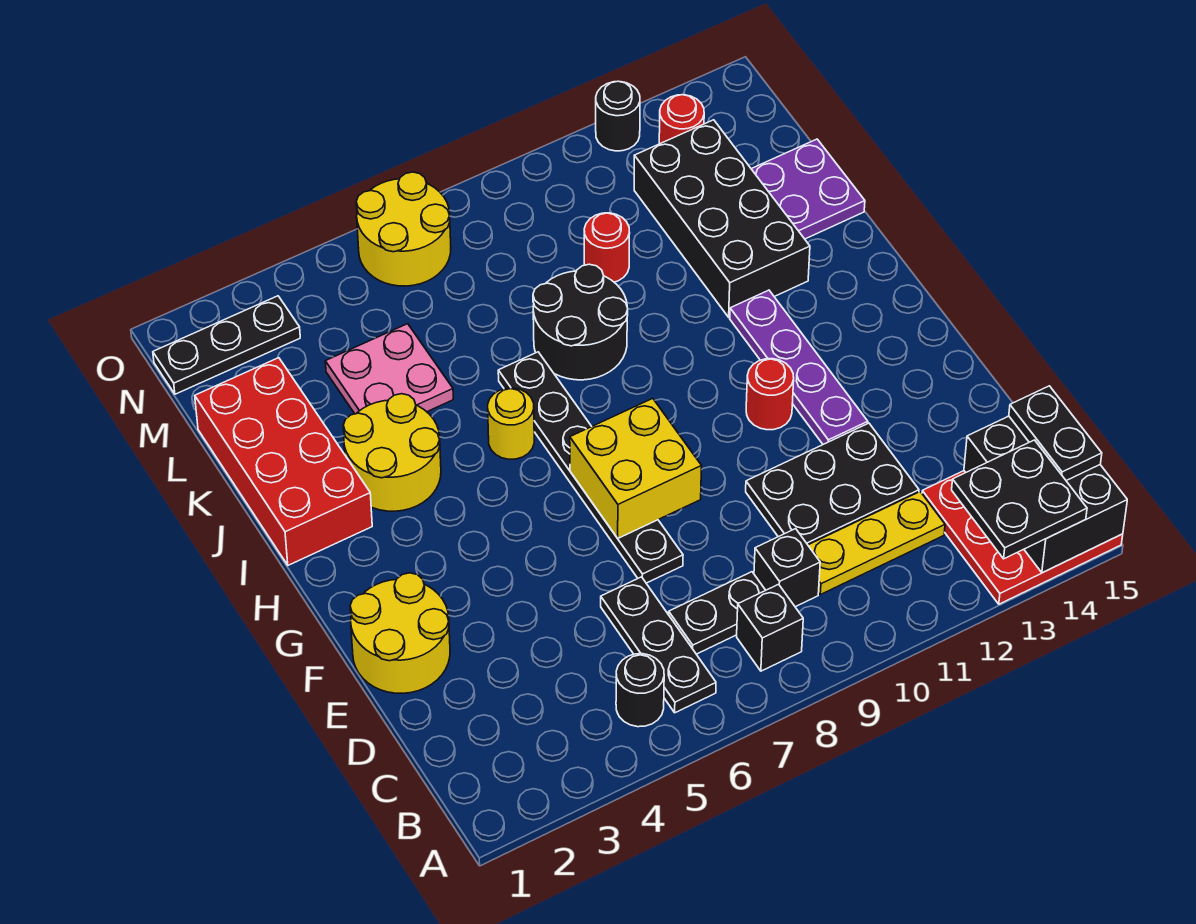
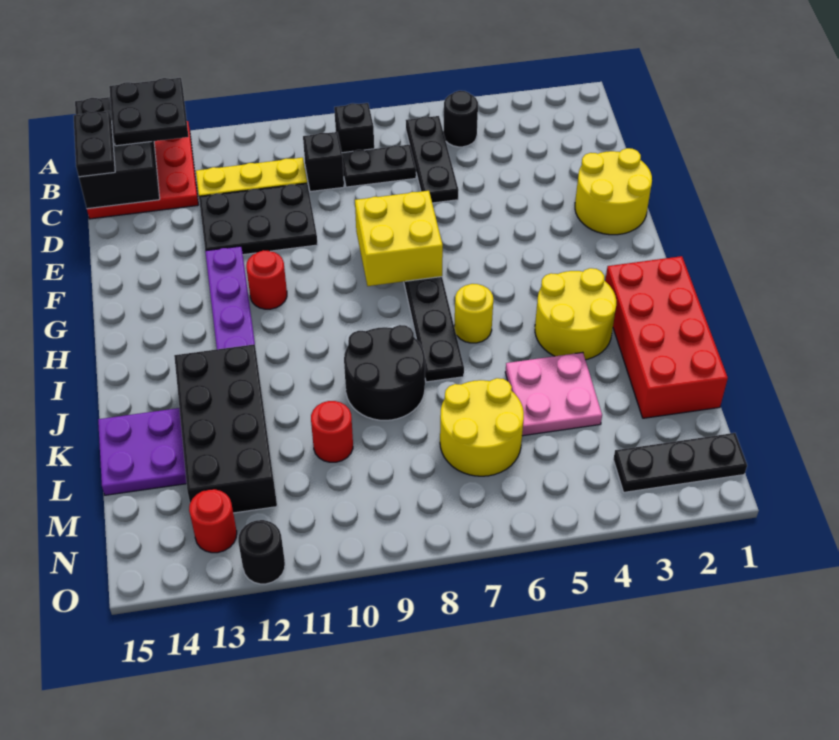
yellow round brick N6:O7 level 1 -> yellow round brick L6:M7 level 1

